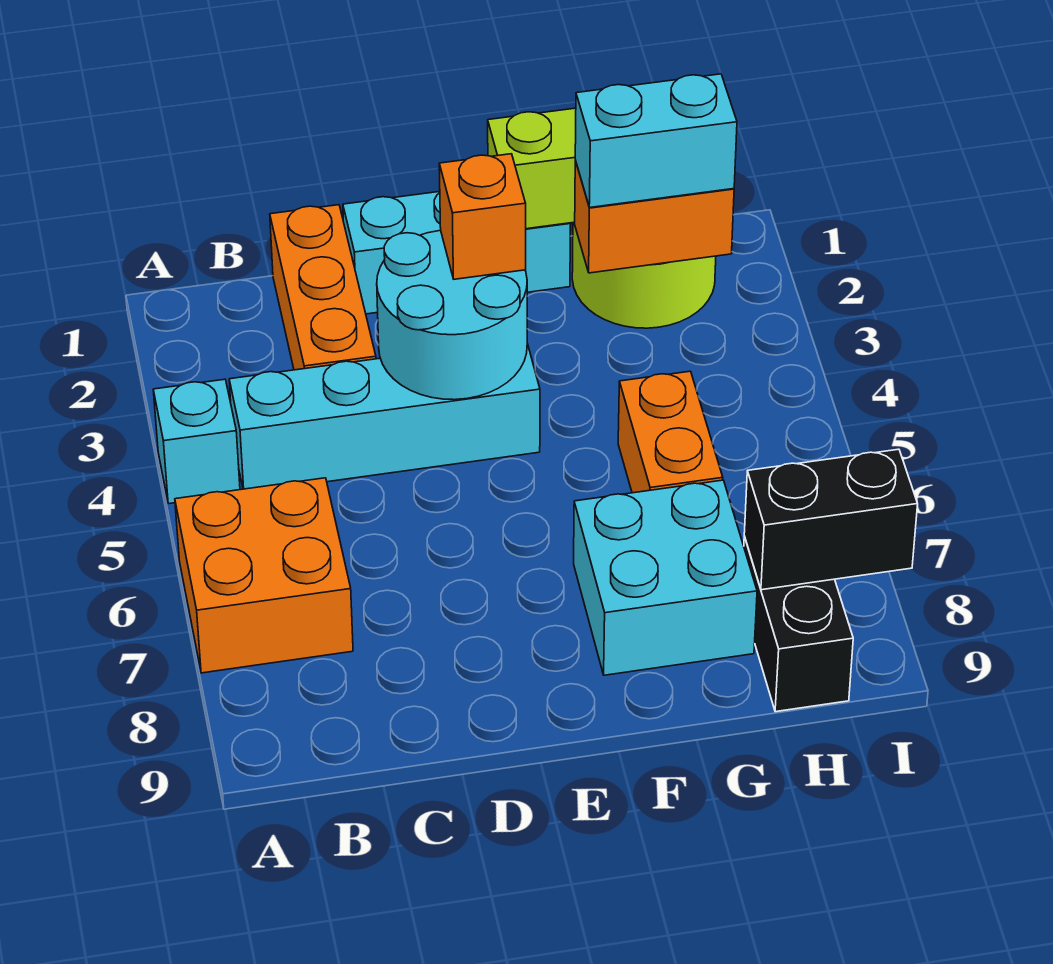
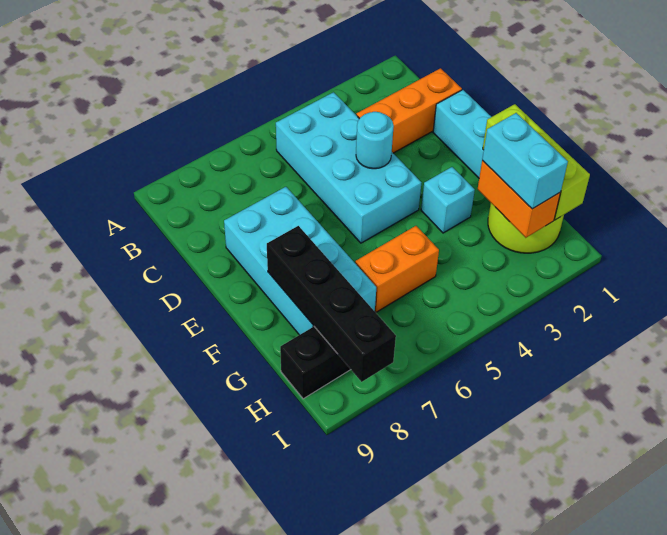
cyan brick A4 level 1 -> cyan brick F3 level 1
orange brick A6:B7 level 1 -> none
cyan brick B4:E4 level 1 -> cyan brick B4:E5 level 1
cyan round brick D3:E4 level 2 -> cyan round brick D4 level 2
orange brick E3 level 3 -> none
cyan brick F7:G8 level 1 -> cyan brick D7:G8 level 1
black brick H8:I8 level 2 -> black brick F8:I8 level 2

